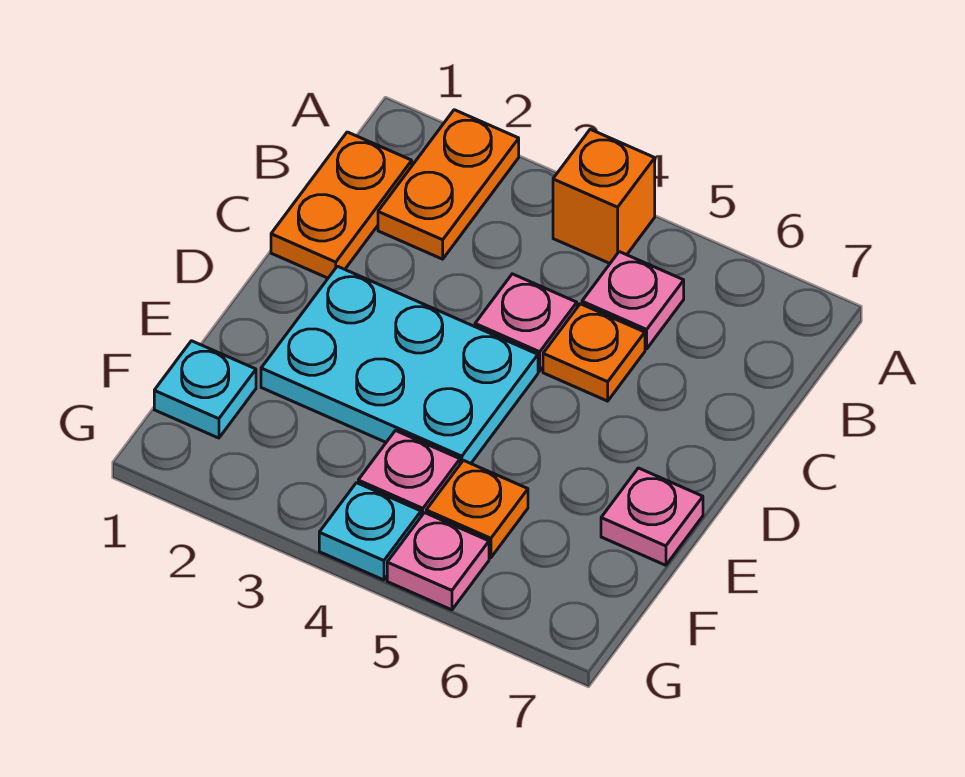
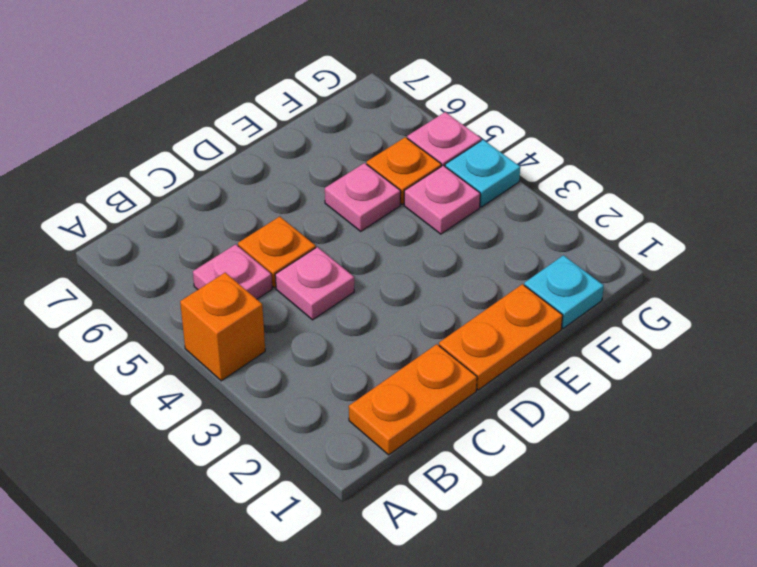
orange plate A2:B2 level 1 -> orange plate D1:E1 level 1
cyan plate D2:E4 level 1 -> none
pink plate E7 level 1 -> pink plate E5 level 1

